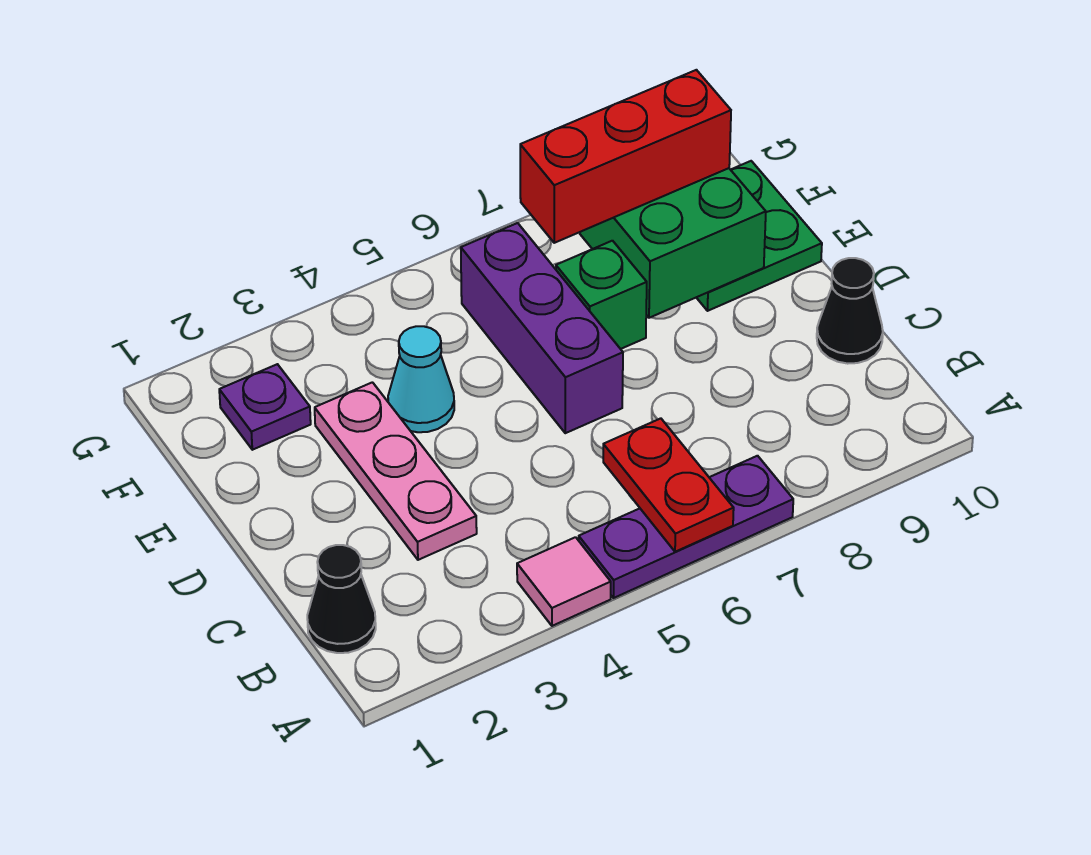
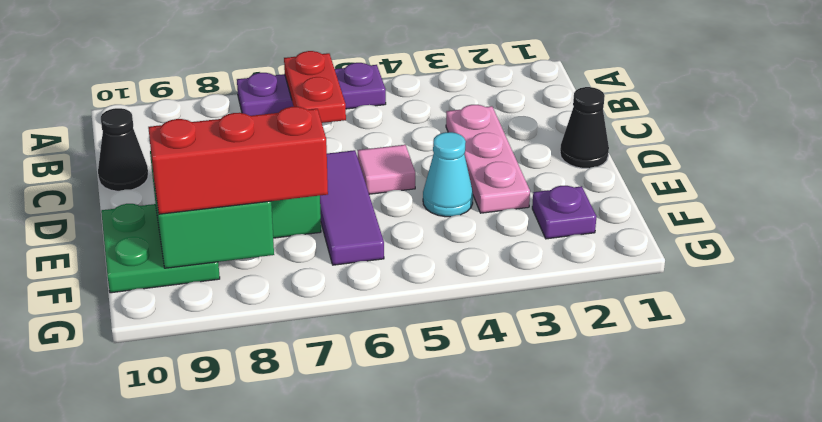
pink tile A4 level 1 -> pink tile D5 level 1
black cone B1 level 1 -> black cone D1 level 1
purple brick D6:F6 level 1 -> purple tile D6:F6 level 1

